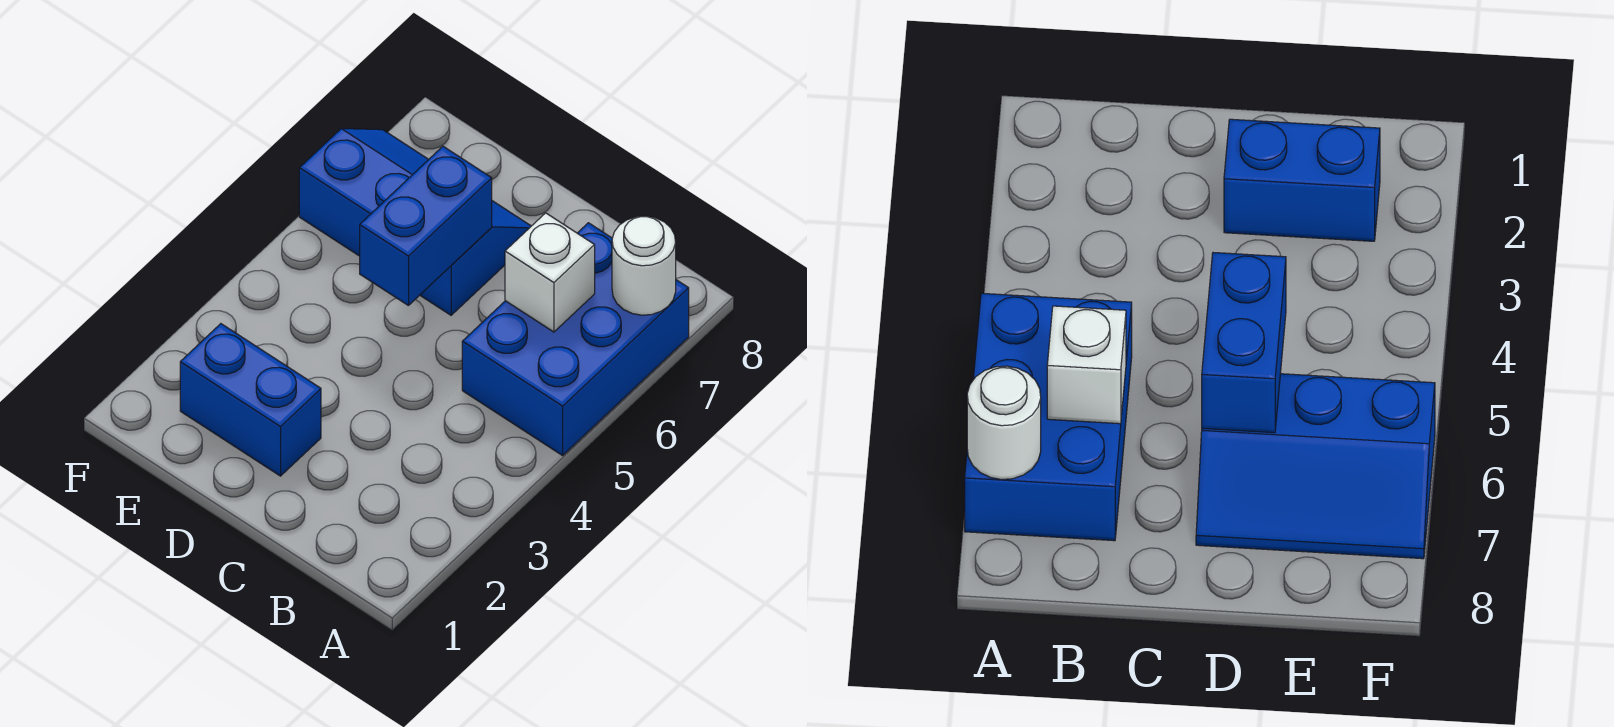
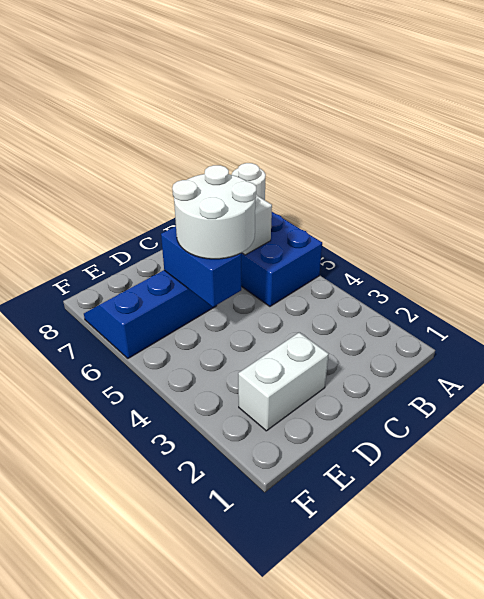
none -> white round brick C5:D6 level 3
blue brick D2:E2 level 1 -> white brick D2:E2 level 1

